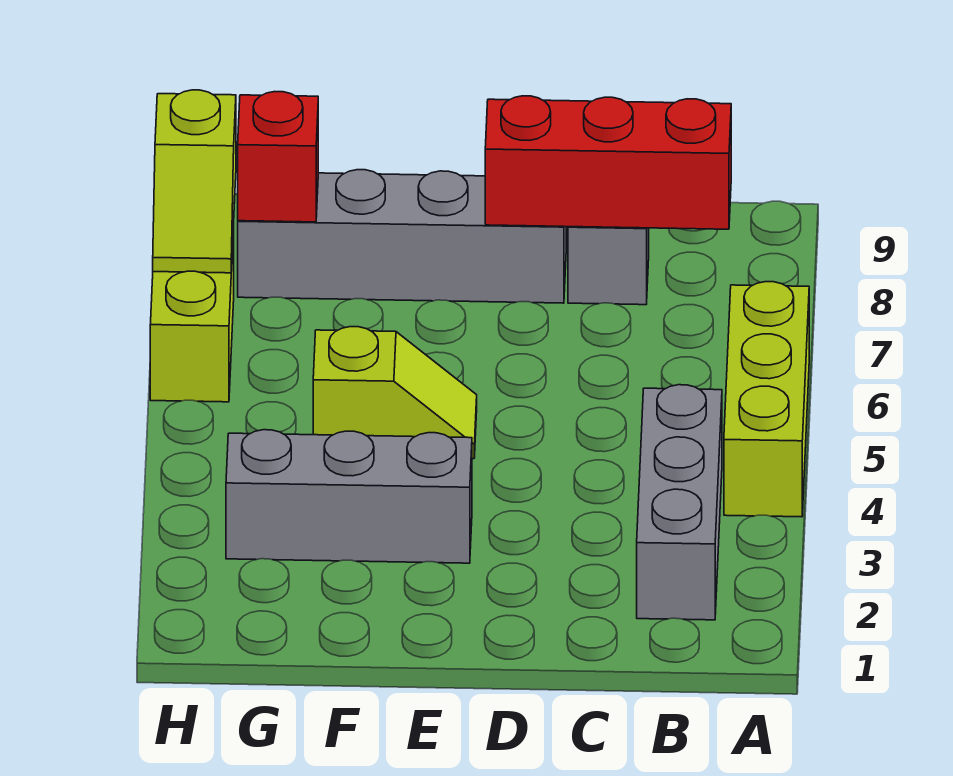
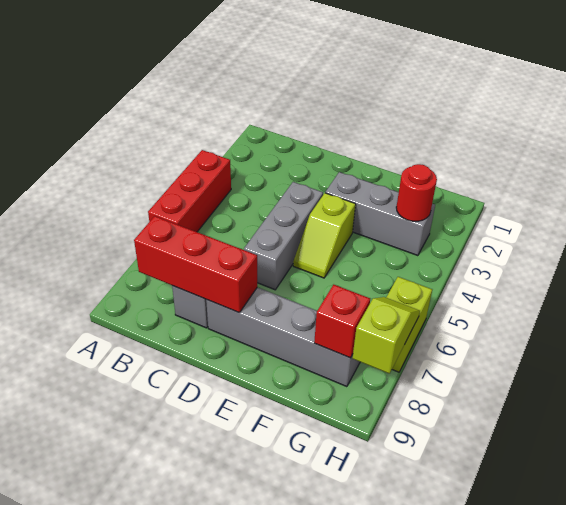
lime brick A4:A6 level 1 -> red brick A4:A6 level 1
grey brick B2:B4 level 1 -> grey brick D4:D6 level 1
lime slope E5:F5 level 1 top F -> lime slope E4:E5 level 1 top 4
none -> red round brick G3 level 2

